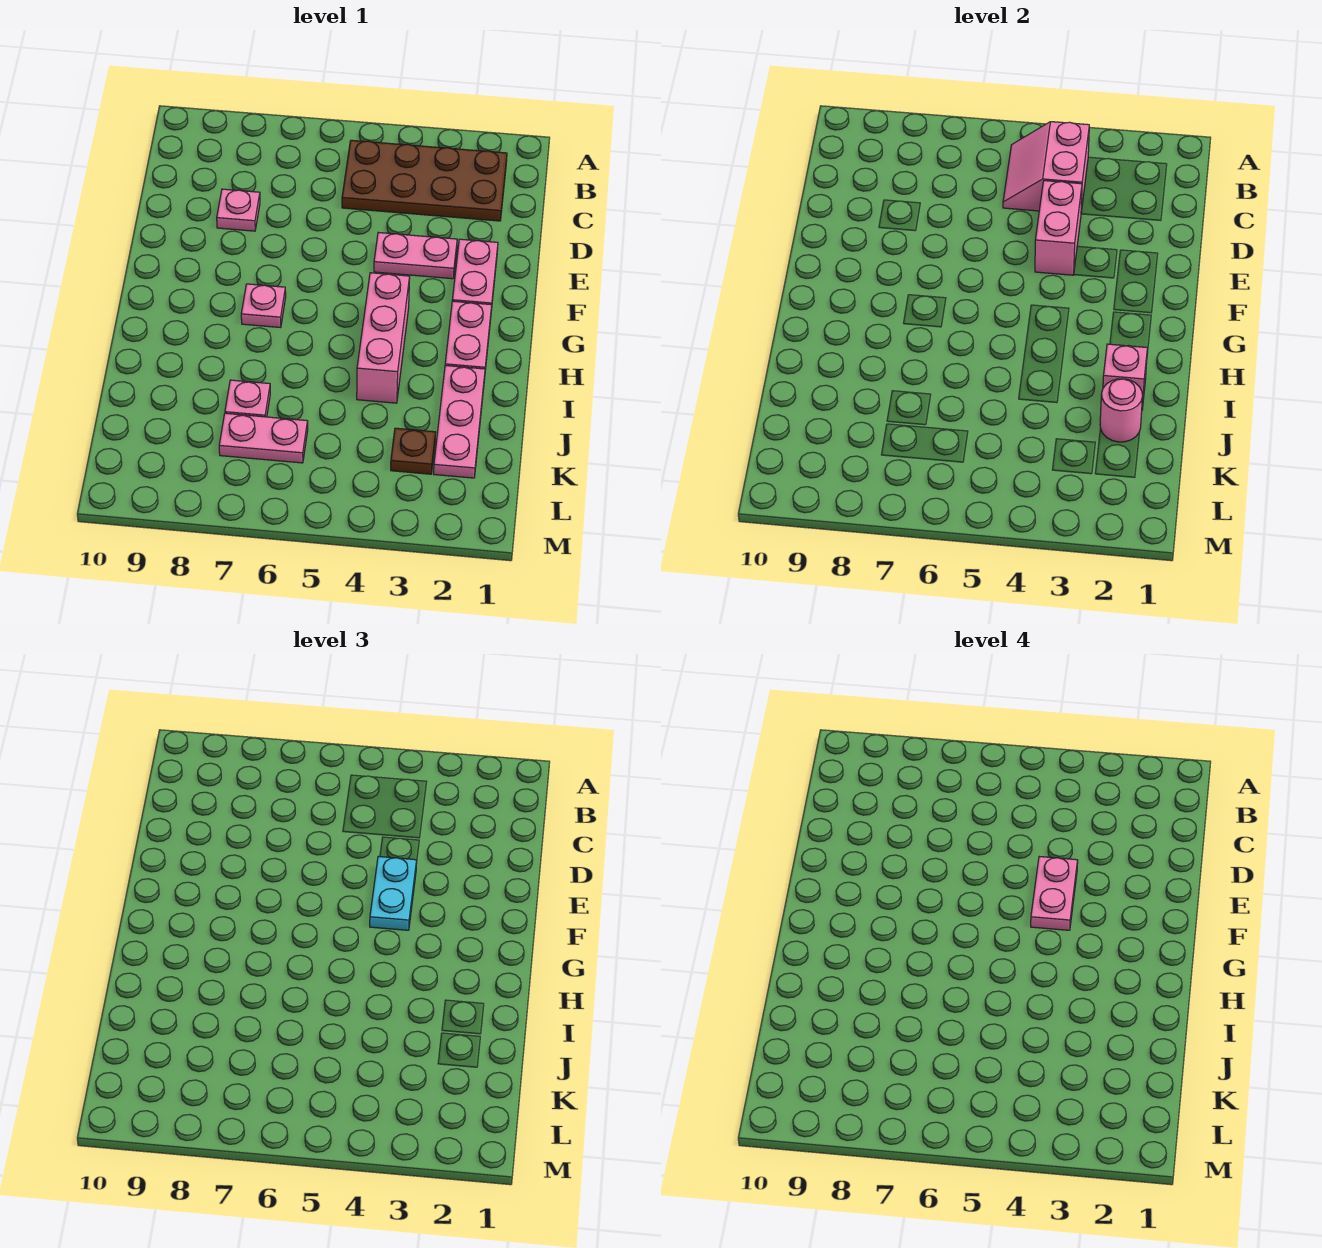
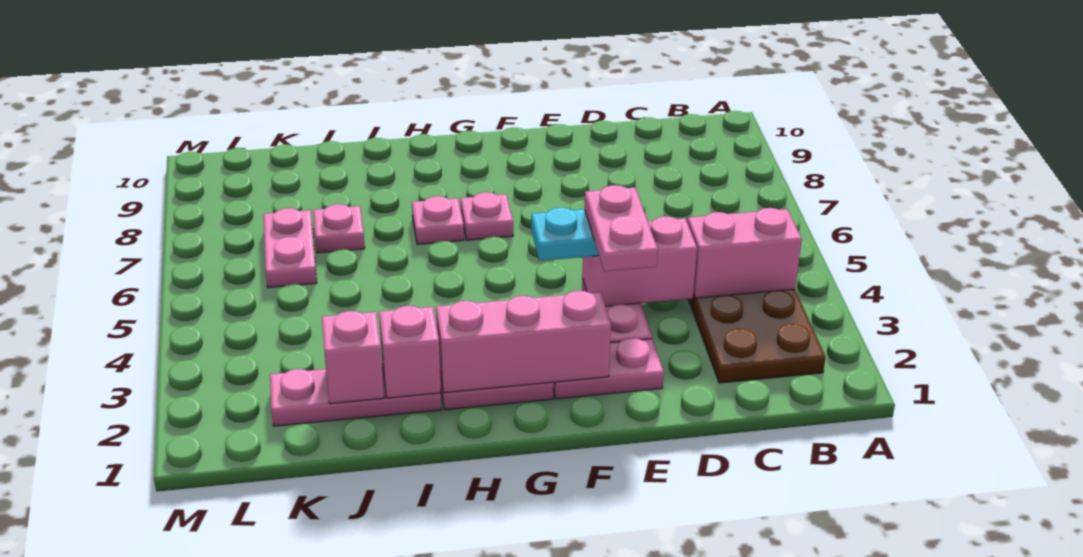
pink plate D8 level 1 -> pink plate H7 level 1
pink plate E4:F4 level 4 -> pink plate E3:E4 level 4
pink brick G4:I4 level 1 -> pink brick F2:H2 level 2
pink round brick J2 level 2 -> pink brick J2 level 2
brown plate K3 level 1 -> none

